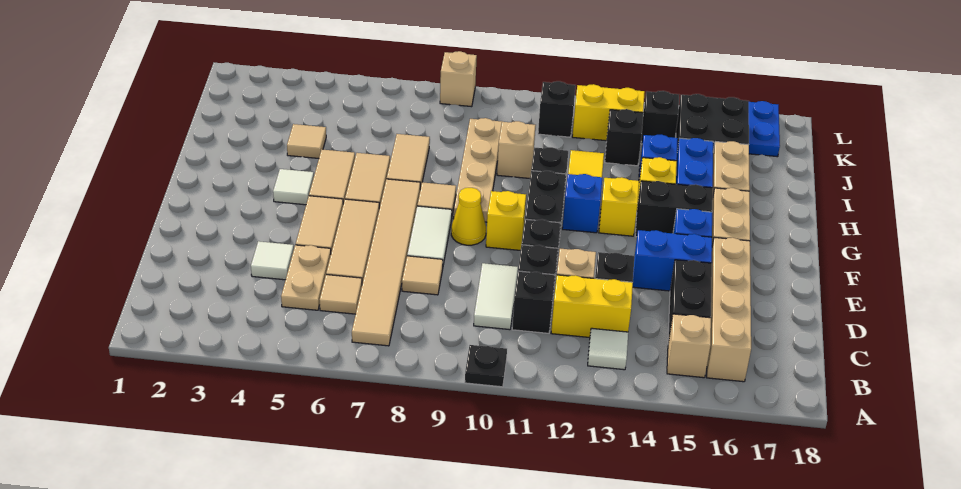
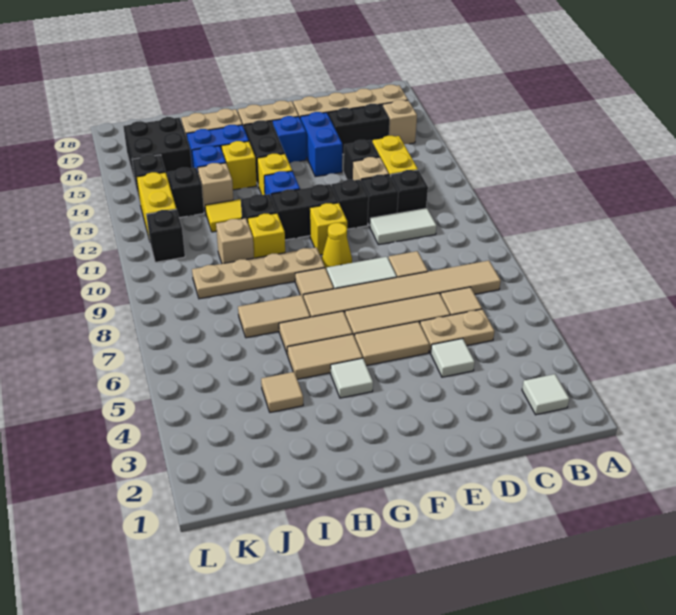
black plate A10 level 1 -> none
white tile B13 level 1 -> white tile B2 level 1
none -> yellow brick H10 level 1
blue plate K17:L17 level 1 -> none
tan brick L8 level 1 -> tan brick I13 level 1

